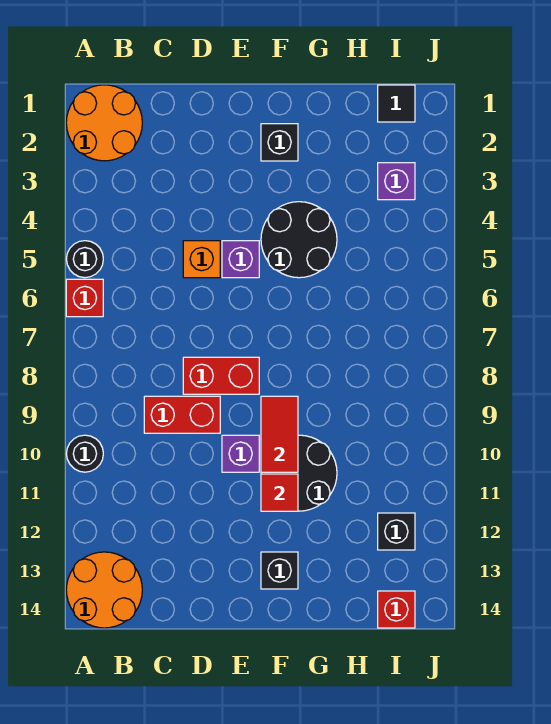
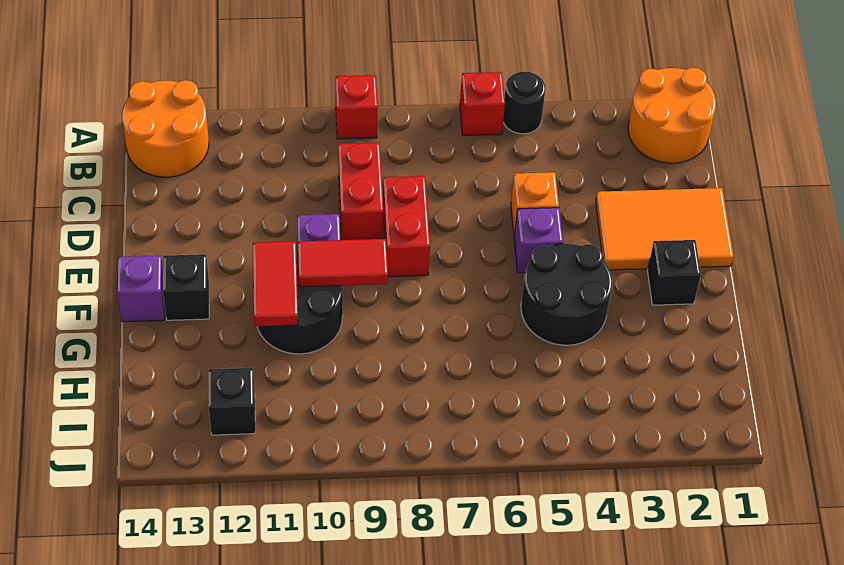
black round brick A10 level 1 -> none
none -> orange tile D1:E3 level 1
red tile F11 level 2 -> red tile F11:G11 level 2
black tile I1 level 1 -> none
purple brick I3 level 1 -> purple brick F14 level 1
red brick I14 level 1 -> red brick A9 level 1

